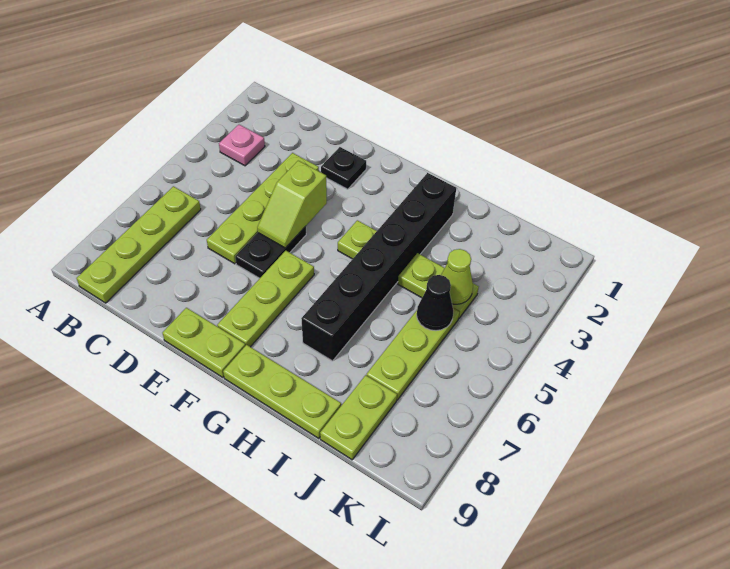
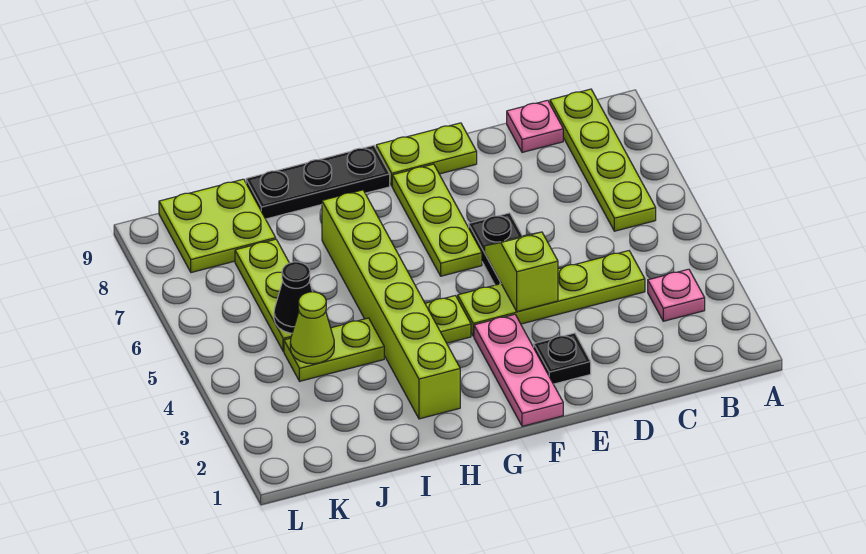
none -> pink plate C9 level 1
lime plate D3:D6 level 1 -> lime plate C4:F4 level 1
none -> pink plate F1:F3 level 1
lime plate G9:I9 level 1 -> black plate G9:I9 level 1
black brick H2:H7 level 1 -> lime brick H2:H7 level 1
lime plate J8:J9 level 1 -> lime plate J8:K9 level 1

